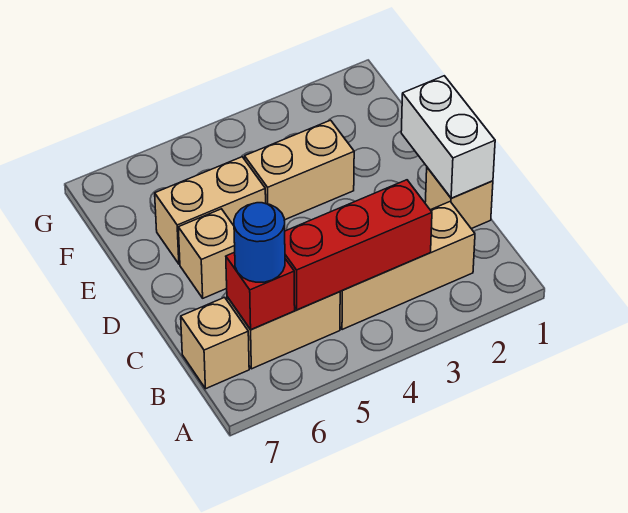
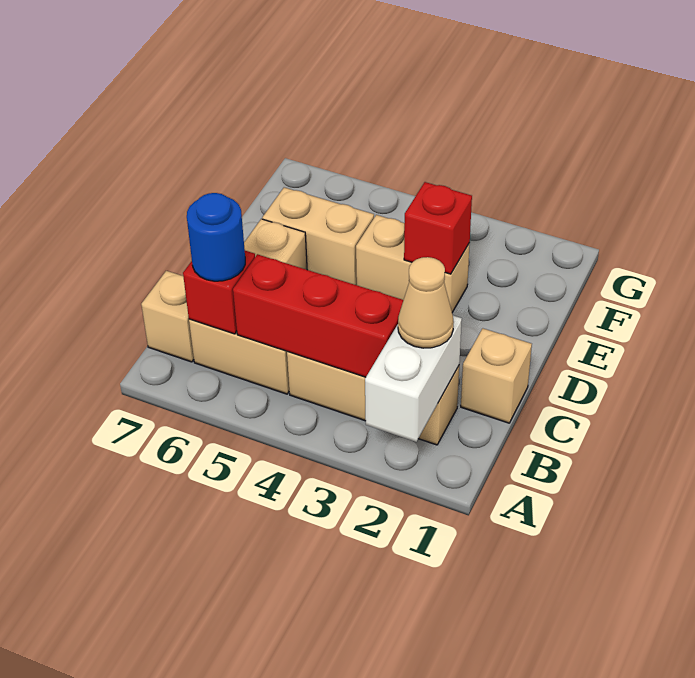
none -> tan cone B2 level 3
white brick C1:D1 level 2 -> white brick A2:B2 level 2
none -> red brick E3 level 2

